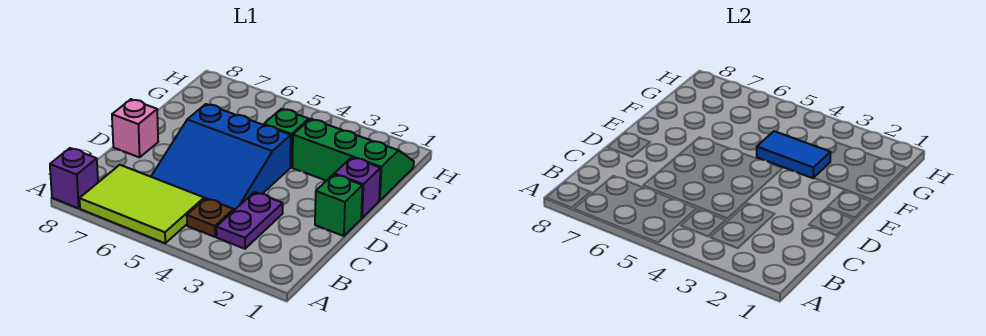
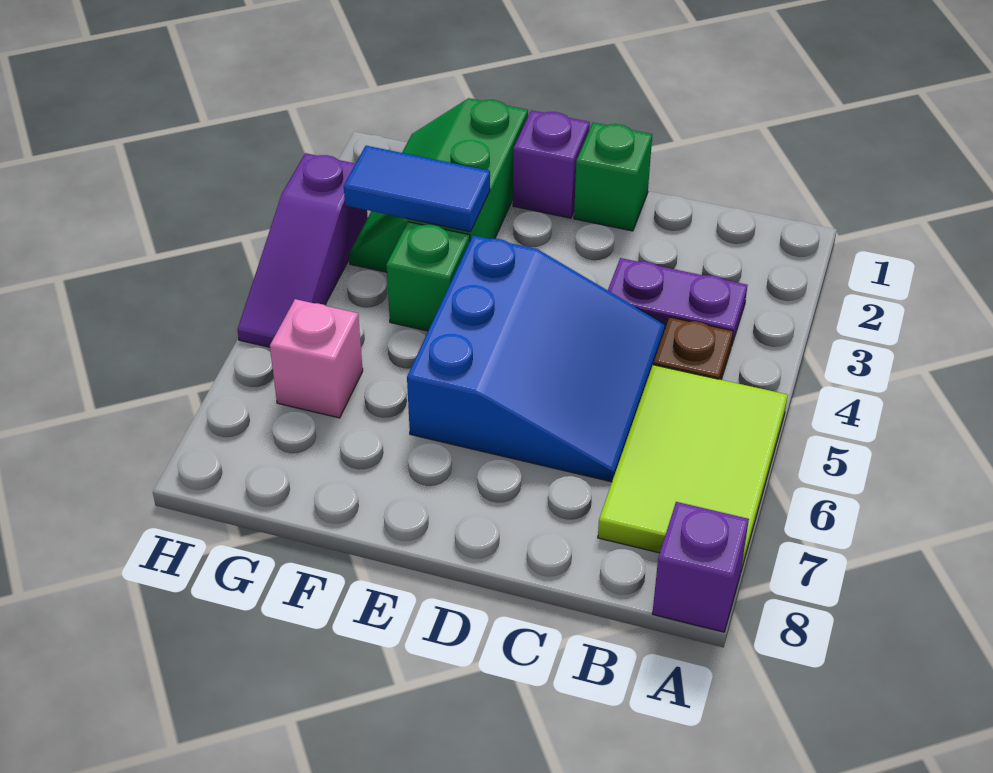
pink brick D8 level 1 -> pink brick G6 level 1
blue tile F3:F4 level 2 -> blue tile F3:G3 level 2
none -> purple slope H3:H5 level 1 top 3

